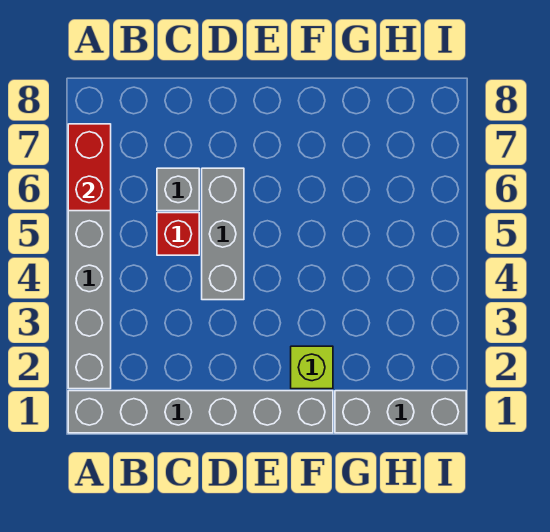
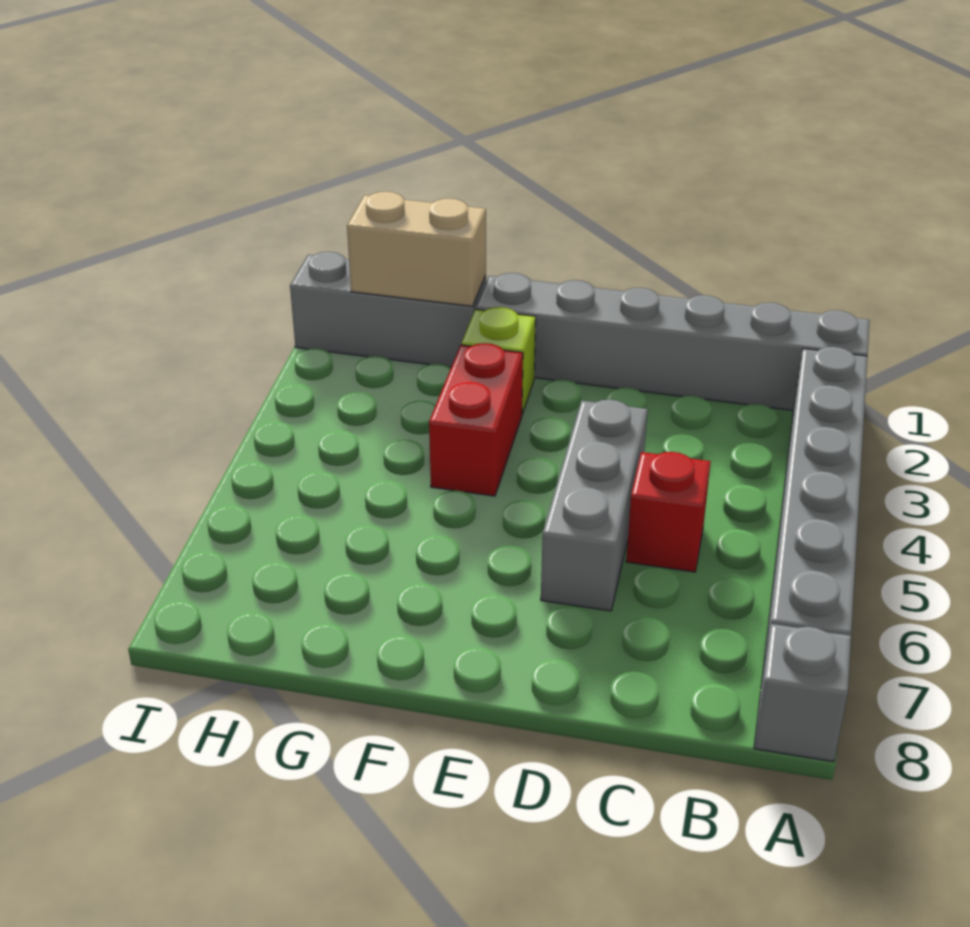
red brick A6:A7 level 2 -> red brick F3:F4 level 1
grey brick C6 level 1 -> grey brick A8 level 1
none -> tan brick G1:H1 level 2

